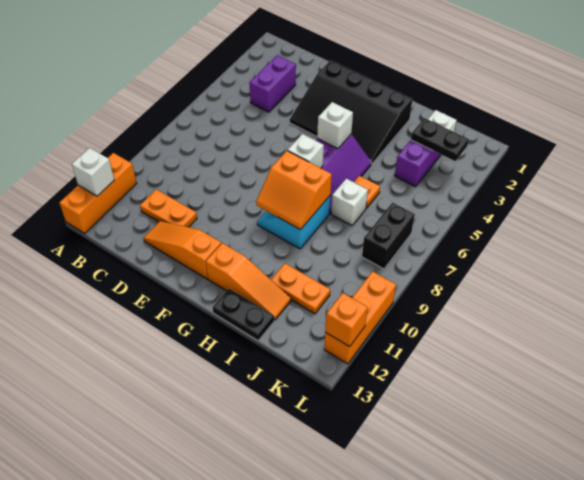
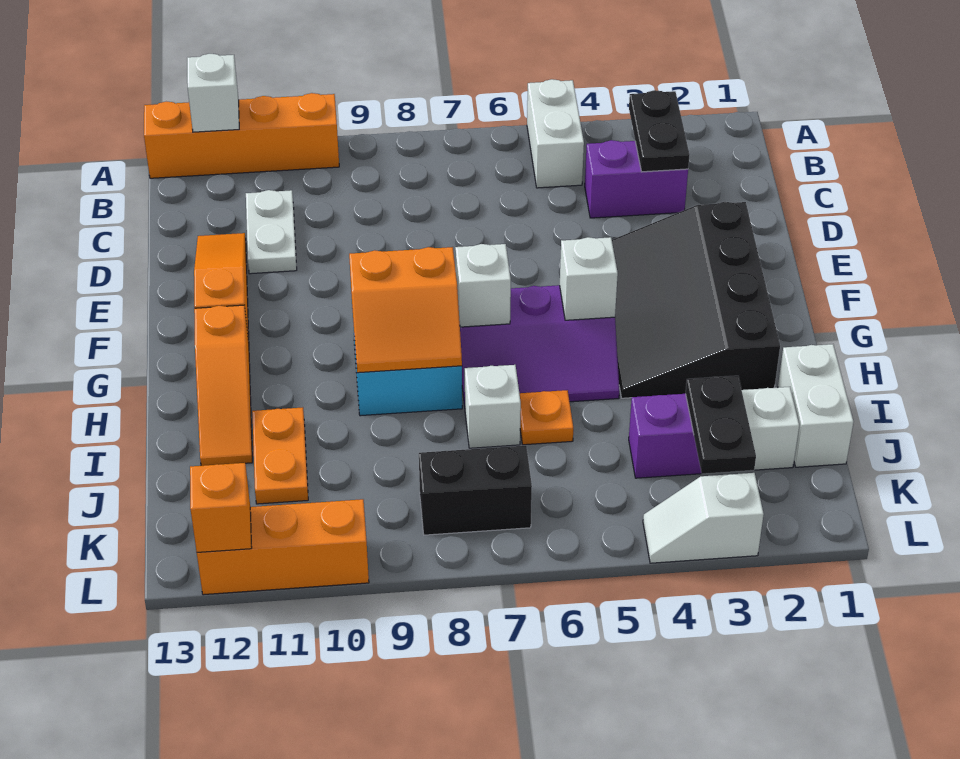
none -> white brick A5:B5 level 1
orange brick A11:A13 level 1 -> orange brick A10:A13 level 1
orange plate C11:D11 level 1 -> white plate C11:D11 level 1
orange slope G8:H9 level 2 top 8 -> orange slope G8:H9 level 2 top G
black plate H13:I13 level 1 -> black plate B3:C3 level 2
none -> white brick I1:J1 level 1
none -> white slope L3:L4 level 1 top 3

